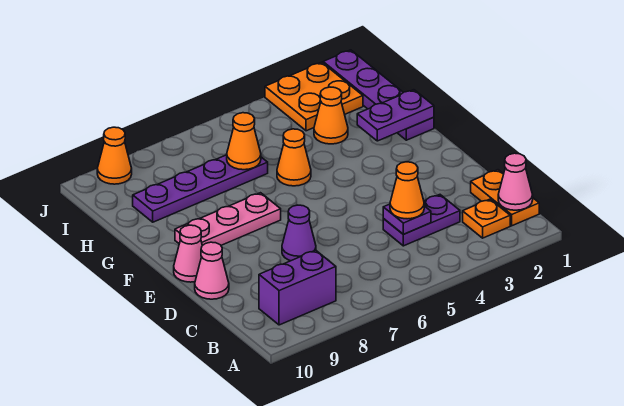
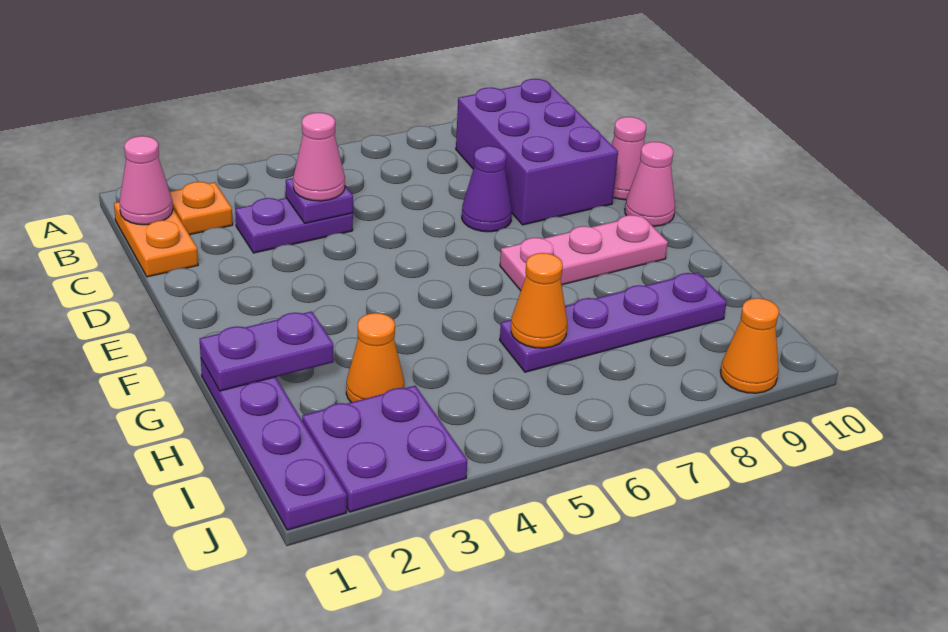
purple brick B8:B9 level 1 -> purple brick B8:D9 level 1
orange cone C4 level 3 -> pink cone C4 level 3
orange cone G5 level 1 -> none
orange plate I2:J3 level 1 -> purple plate I2:J3 level 1

